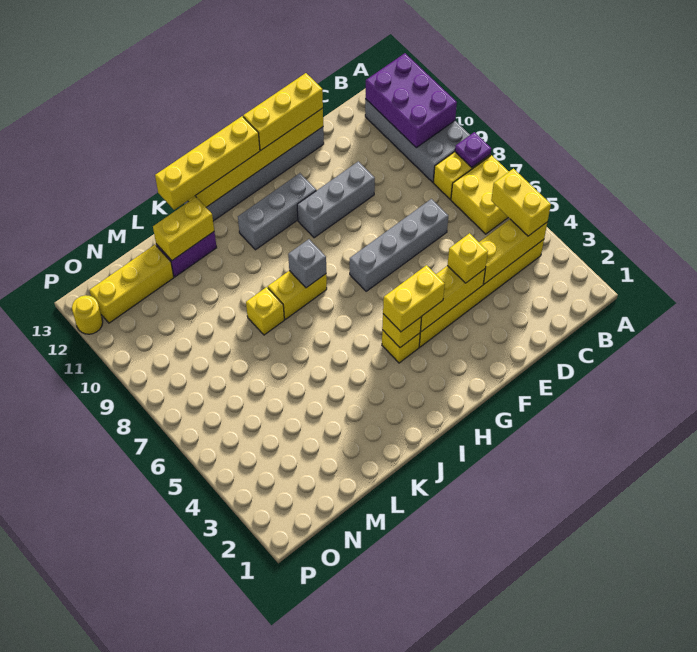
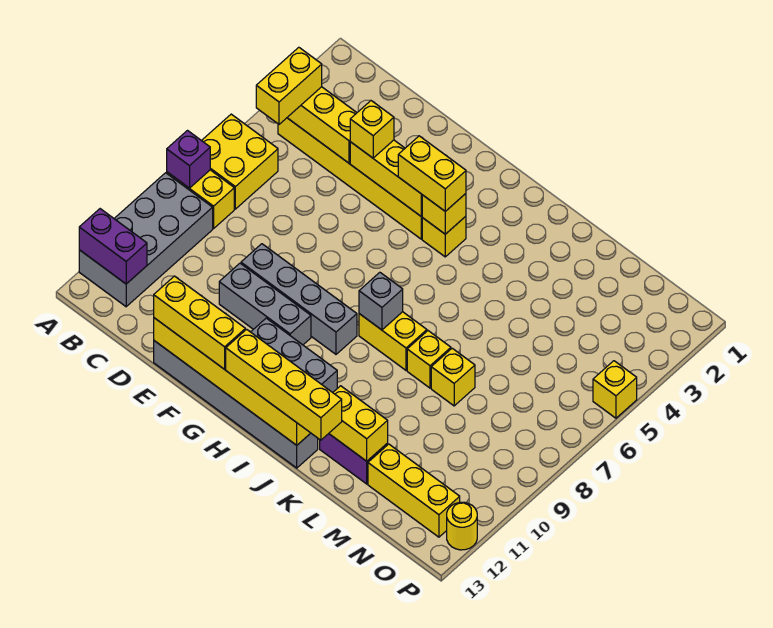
purple plate A8 level 2 -> purple brick A8 level 2
purple brick A10:B12 level 2 -> purple brick A12:B12 level 2
grey brick D7:G7 level 1 -> grey brick E9:H9 level 1
none -> yellow brick L8 level 1
none -> yellow brick P5 level 1

